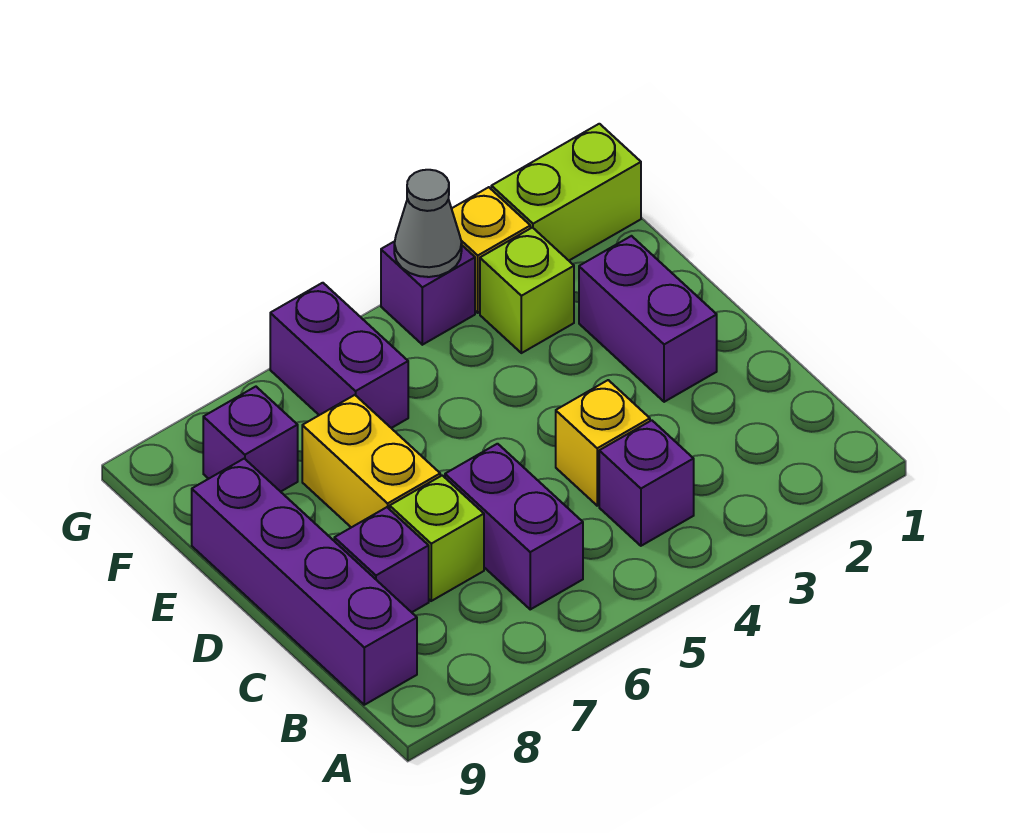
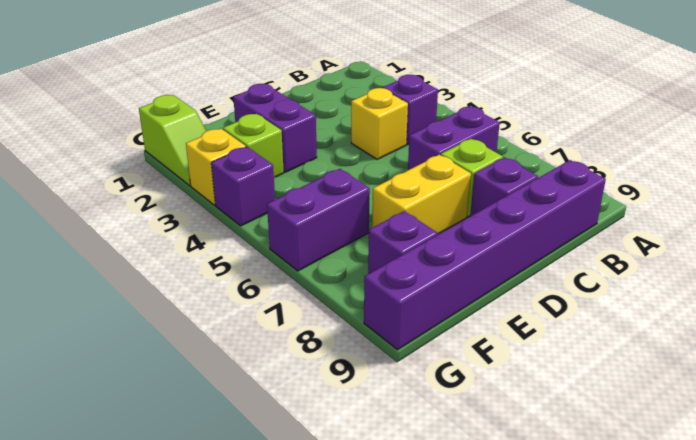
purple brick B9:E9 level 1 -> purple brick B9:G9 level 1
purple brick D2:E2 level 1 -> purple brick E2:E3 level 1
lime brick G1:G2 level 1 -> lime slope G1:G2 level 1 top 1
grey cone G4 level 2 -> none

